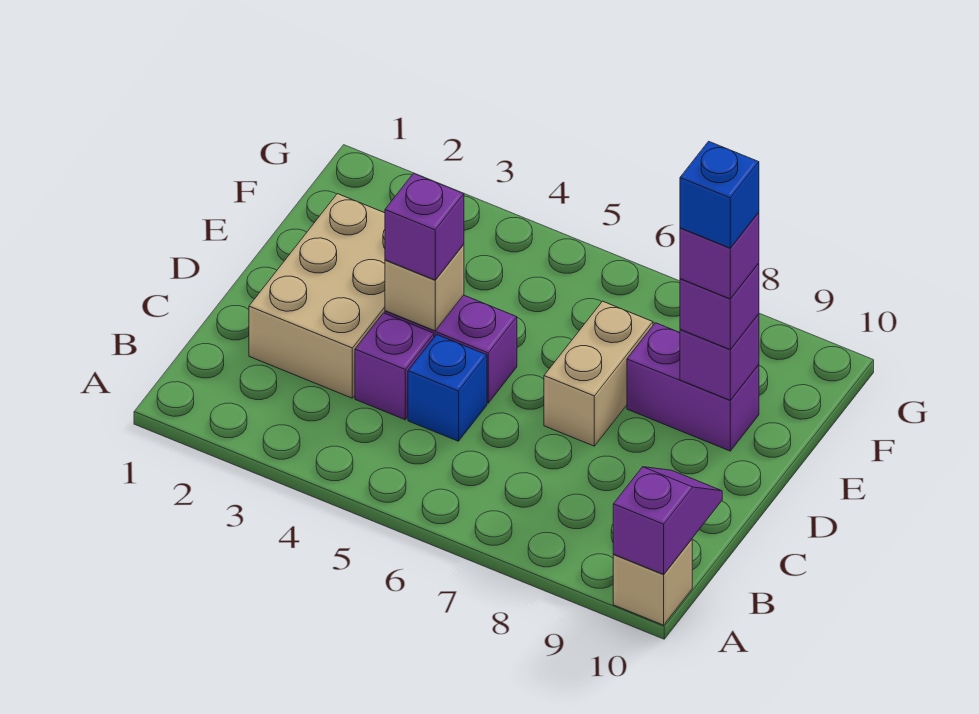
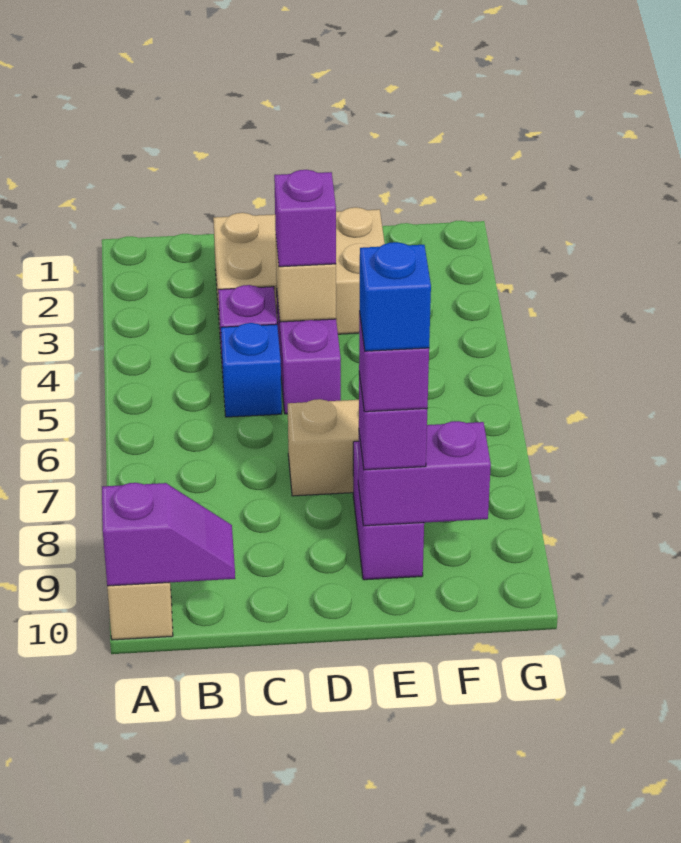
purple brick E9 level 2 -> purple brick E9:F9 level 2

